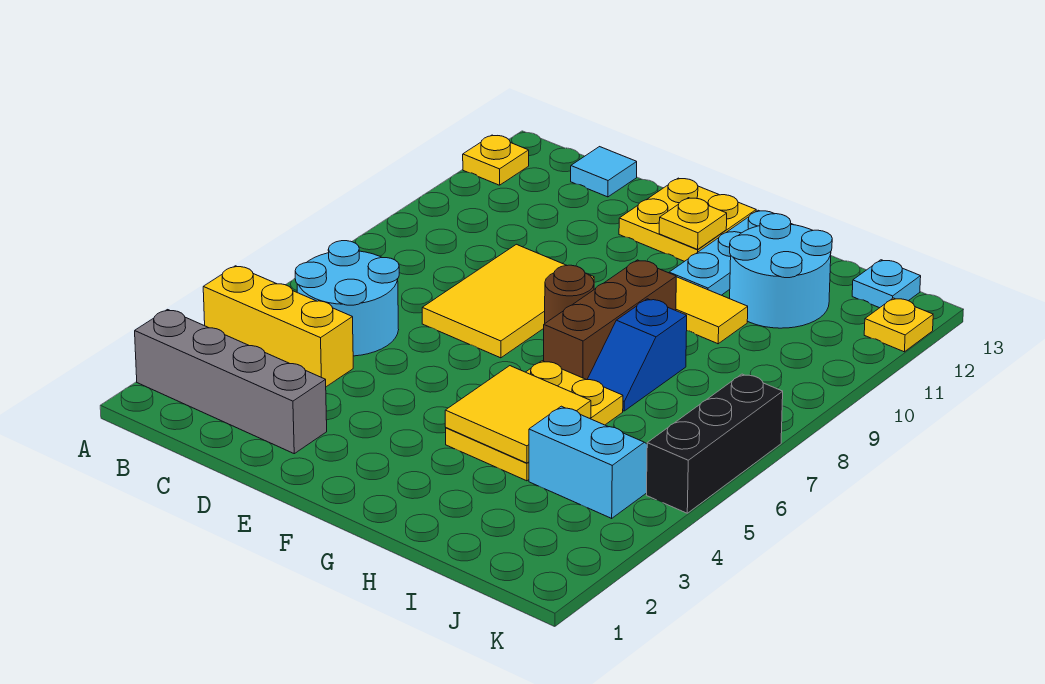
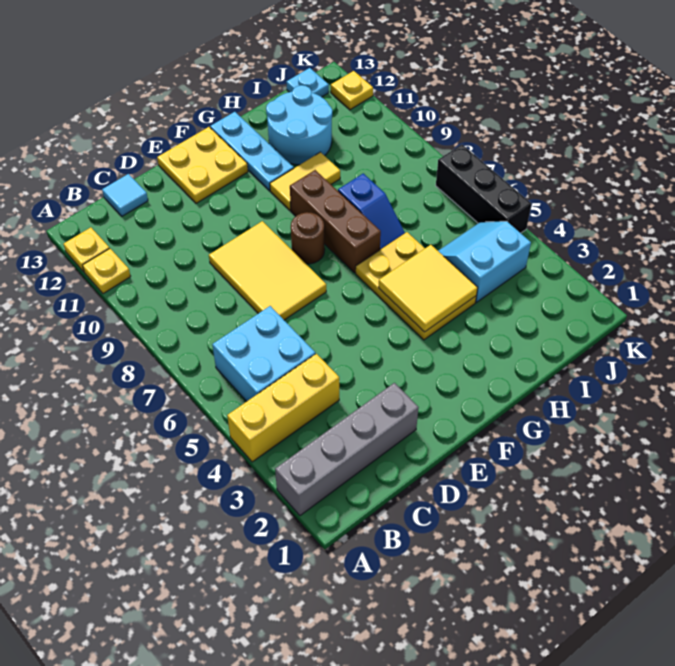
cyan round brick B5:C6 level 1 -> cyan brick B5:C6 level 1
yellow plate F12 level 2 -> yellow plate A11 level 1

